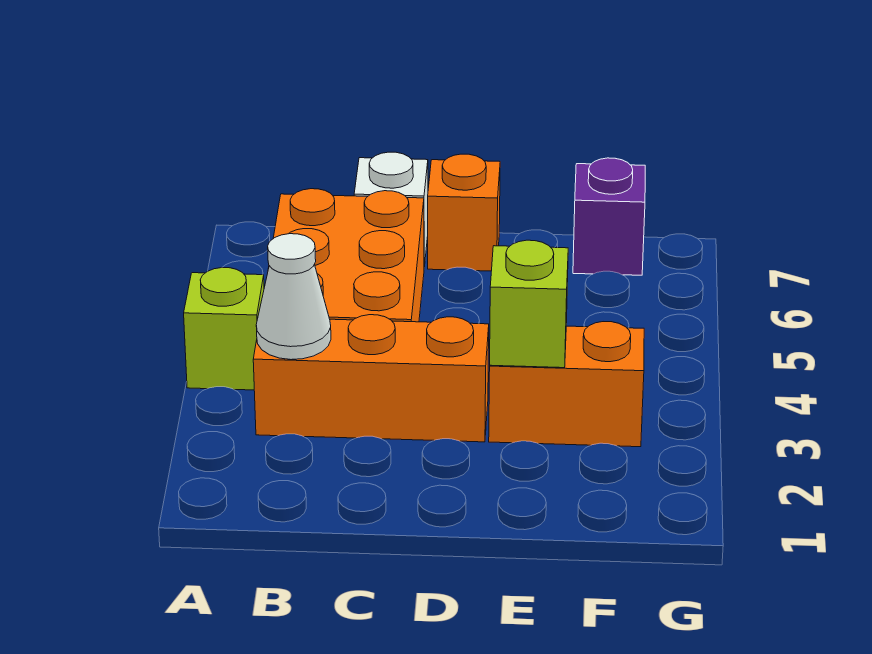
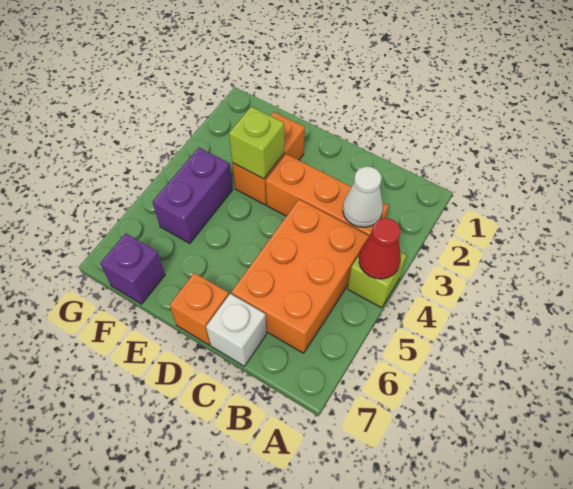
none -> red cone A4 level 2
orange brick E3:F3 level 1 -> orange brick E2:E3 level 1
none -> purple brick F4:F5 level 1

